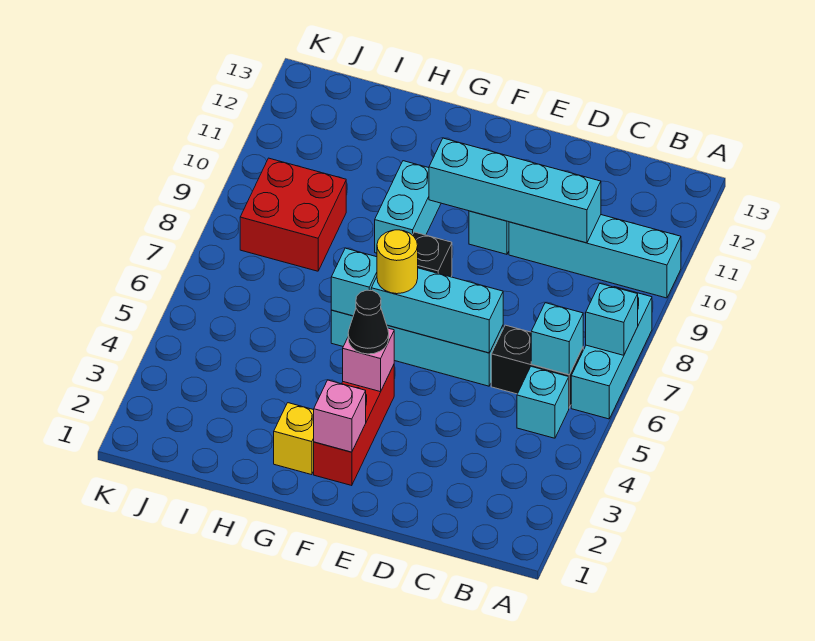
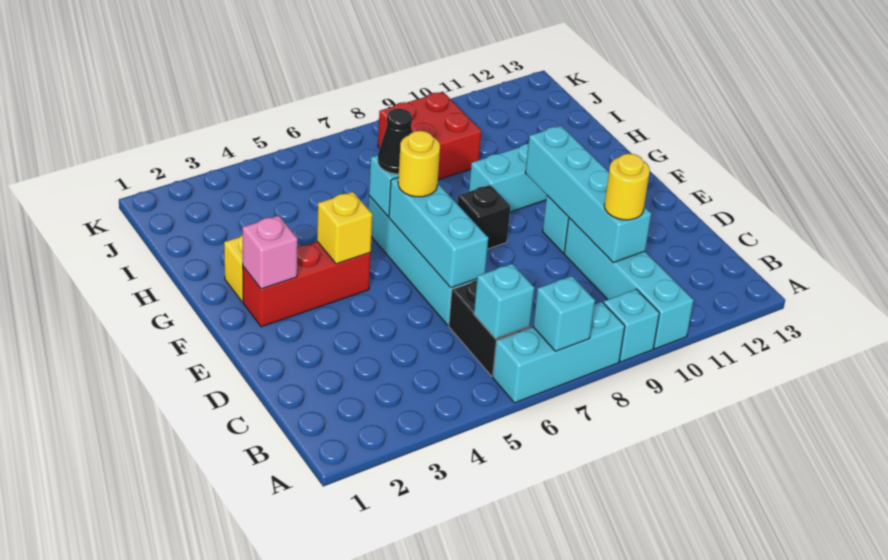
cyan brick B5 level 1 -> cyan brick A9 level 1
none -> yellow round brick C10 level 3
pink brick F4 level 2 -> yellow brick F4 level 2
black cone F4 level 3 -> black cone G6 level 3

